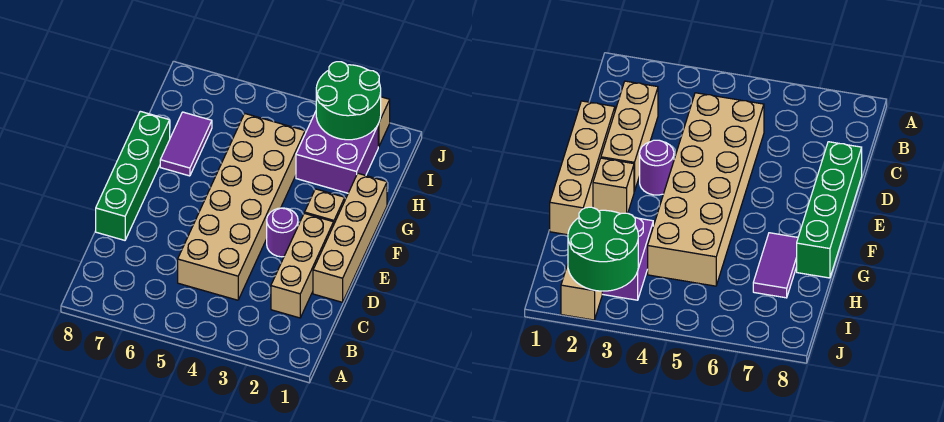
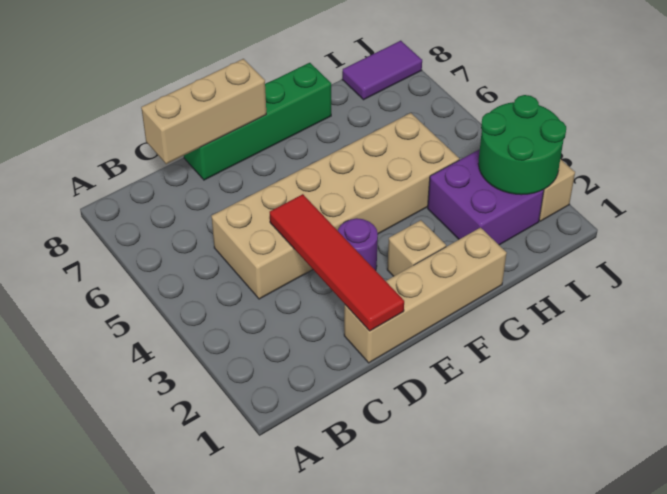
tan brick C2:E2 level 1 -> tan brick C8:E8 level 2
none -> red tile D1:D4 level 2
purple tile G7:H7 level 1 -> purple tile I8:J8 level 1

